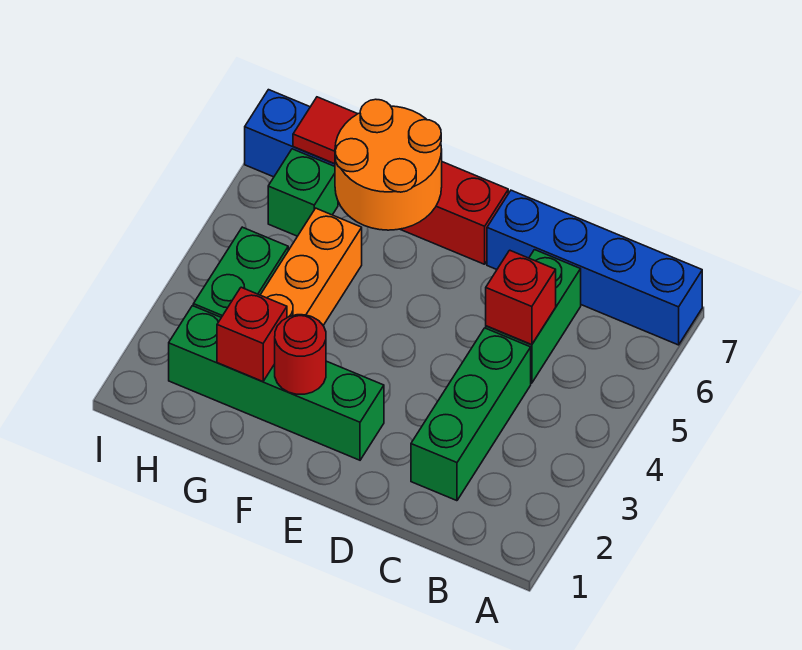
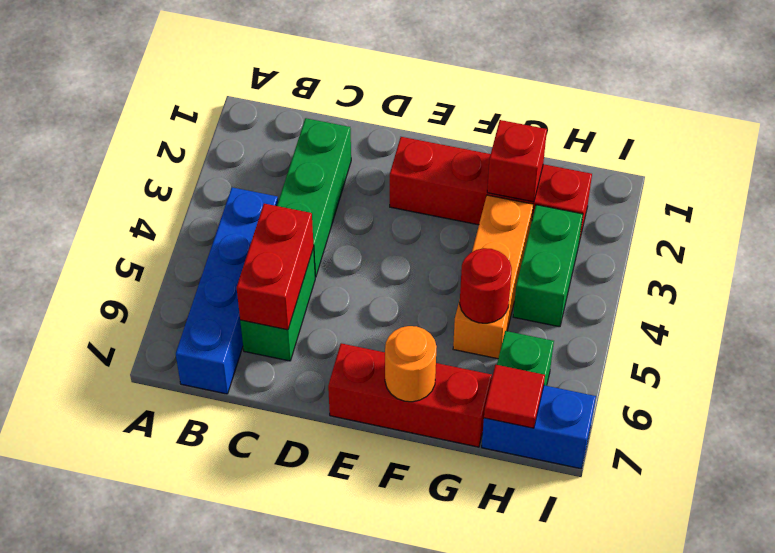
blue brick A7:D7 level 1 -> blue brick B4:B7 level 1
red brick C5 level 2 -> red brick C5:C6 level 2
green brick E2:H2 level 1 -> red brick E2:H2 level 1
red round brick F2 level 2 -> red round brick G5 level 2
orange round brick F6:G7 level 2 -> orange round brick F7 level 2

